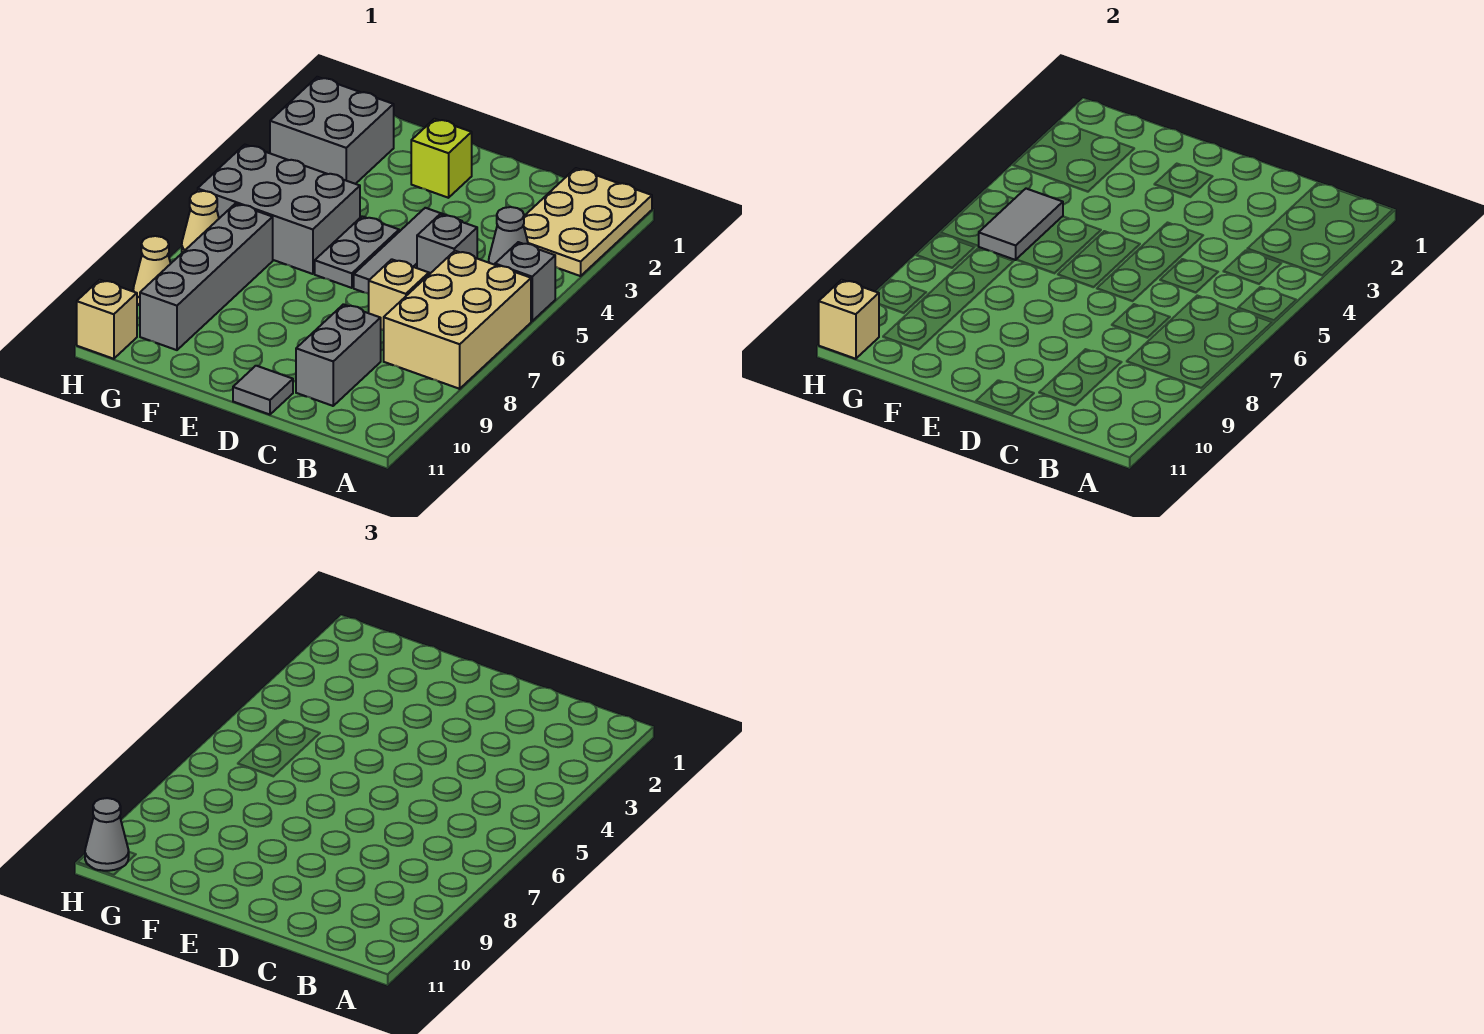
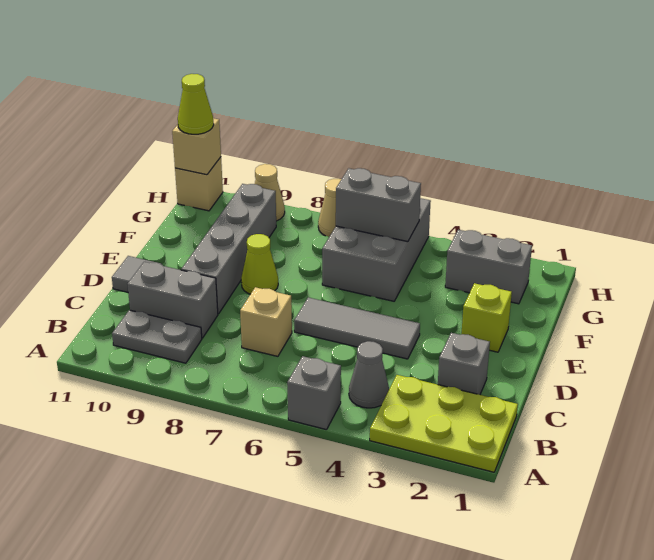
tan plate A1:B3 level 1 -> lime plate A1:B3 level 1
tan brick A6:B8 level 1 -> none
grey brick C5 level 1 -> grey brick C2 level 1
grey plate E5:E6 level 1 -> grey plate B9:B10 level 1
none -> lime cone E8 level 1
grey brick G2:H3 level 1 -> grey brick G2:G3 level 1
grey tile G5:G6 level 2 -> grey brick G5:G6 level 2
grey brick G7:G10 level 1 -> grey brick D9:G9 level 1
grey cone H11 level 3 -> lime cone H11 level 3

